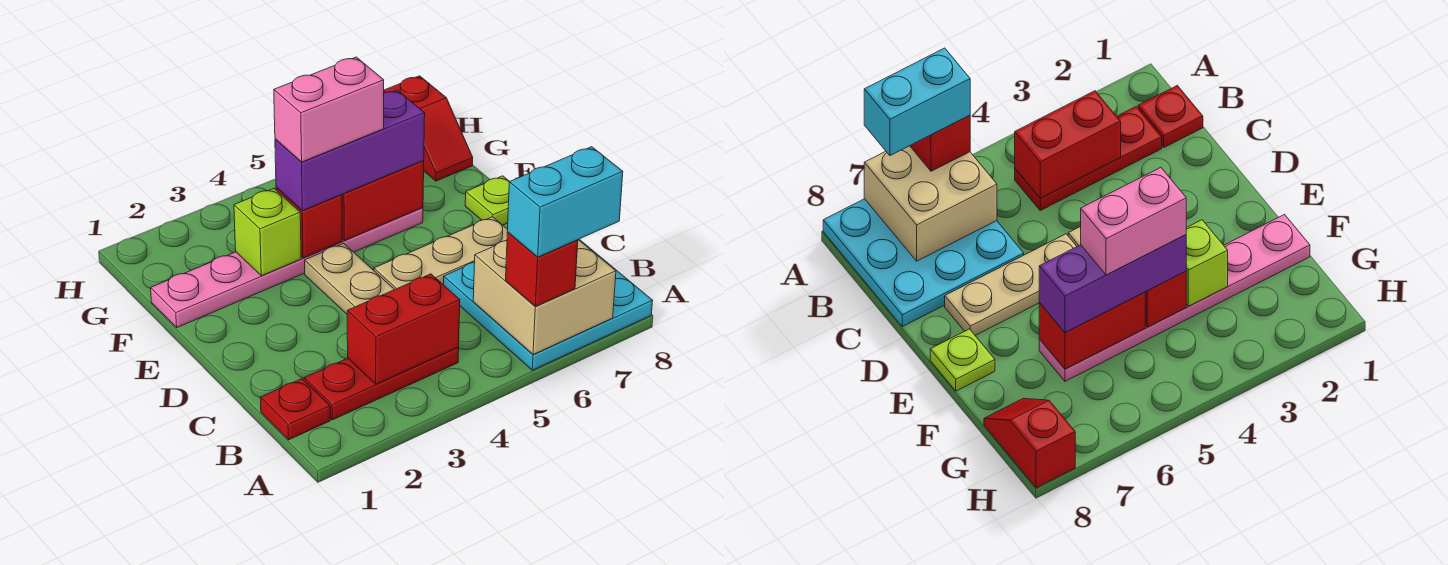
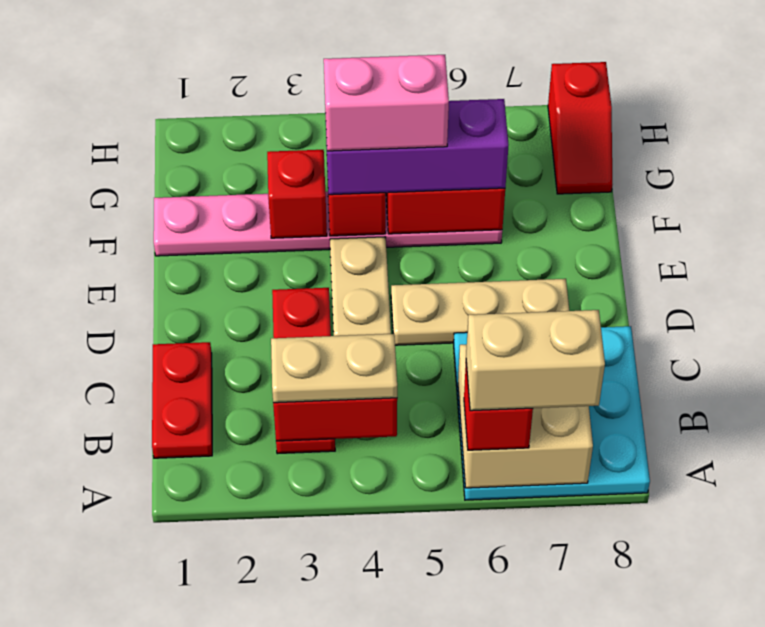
cyan brick A6:A7 level 4 -> tan brick A6:A7 level 4
red plate B1 level 1 -> red plate B1:C1 level 1
red plate B2:B4 level 1 -> red plate B3:D3 level 1
none -> tan plate B3:B4 level 3
lime plate E8 level 1 -> none
lime brick F3 level 2 -> red brick F3 level 2

